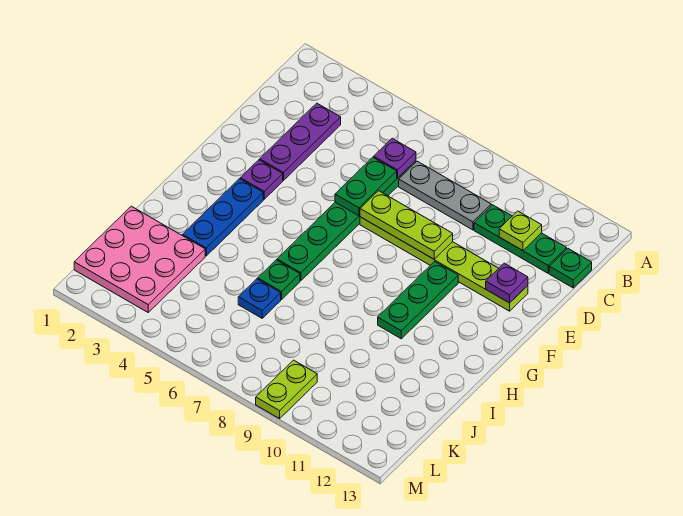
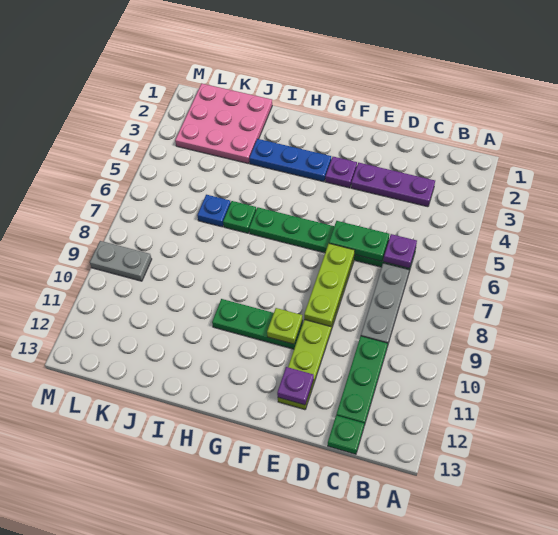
lime plate C11 level 2 -> lime plate F10 level 2
lime plate L9:M9 level 1 -> grey plate L9:M9 level 1

